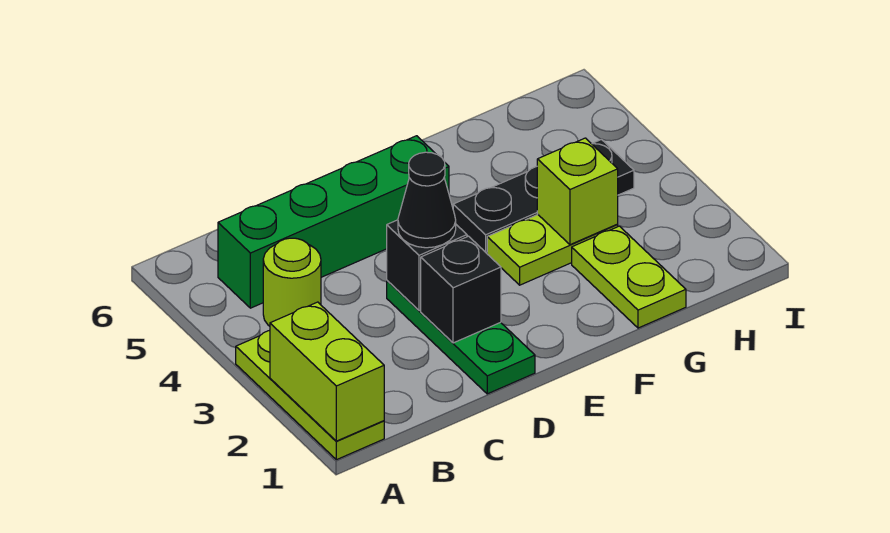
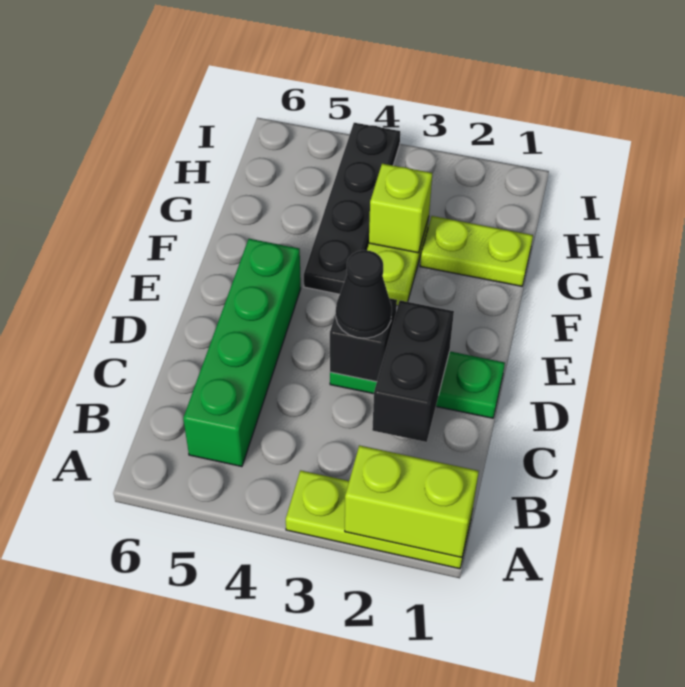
lime round brick B4 level 1 -> none
black brick D2 level 2 -> black brick C2:D2 level 2
black plate F4:H4 level 1 -> black plate F4:I4 level 1

